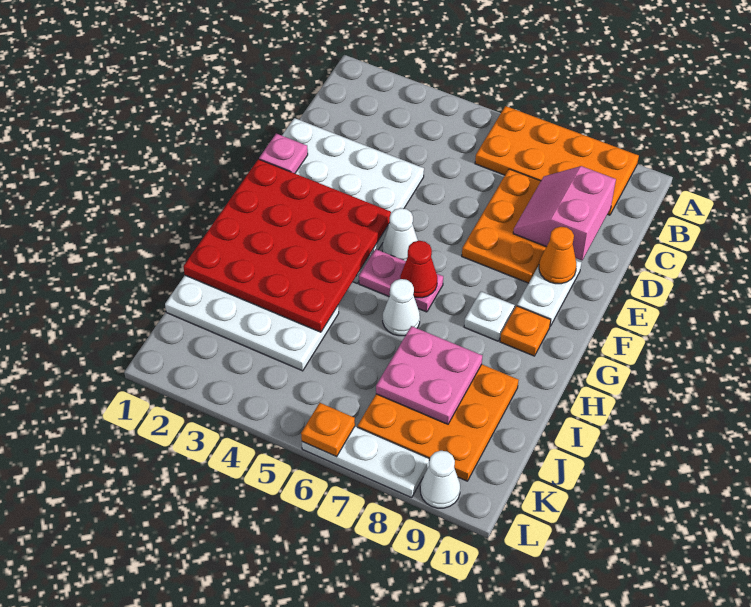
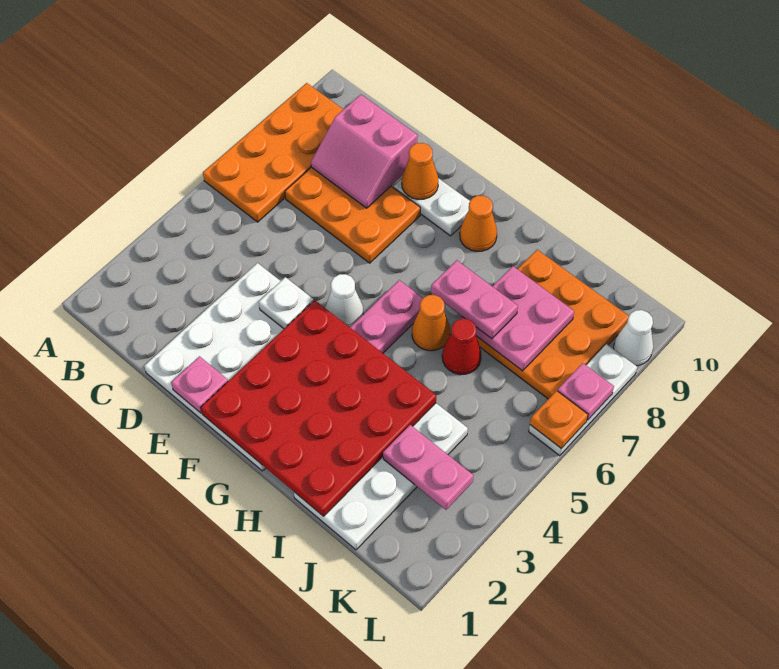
red cone G6 level 2 -> red cone I6 level 1
white plate G8 level 1 -> white plate E4 level 2
orange plate G9 level 1 -> orange cone G9 level 1
white cone H6 level 1 -> orange cone H6 level 1
none -> pink plate H7:I7 level 3
none -> pink plate J3:K3 level 2
none -> pink plate L7 level 2

